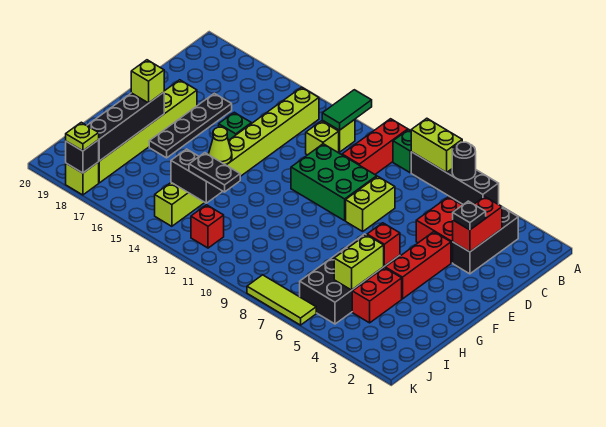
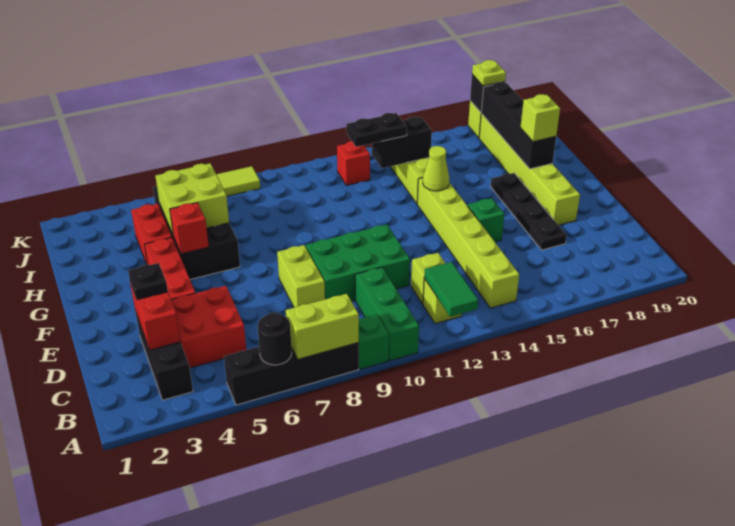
red brick A10:C10 level 1 -> green brick A10:C10 level 1
lime brick H5:I5 level 2 -> lime brick H5:I6 level 2

